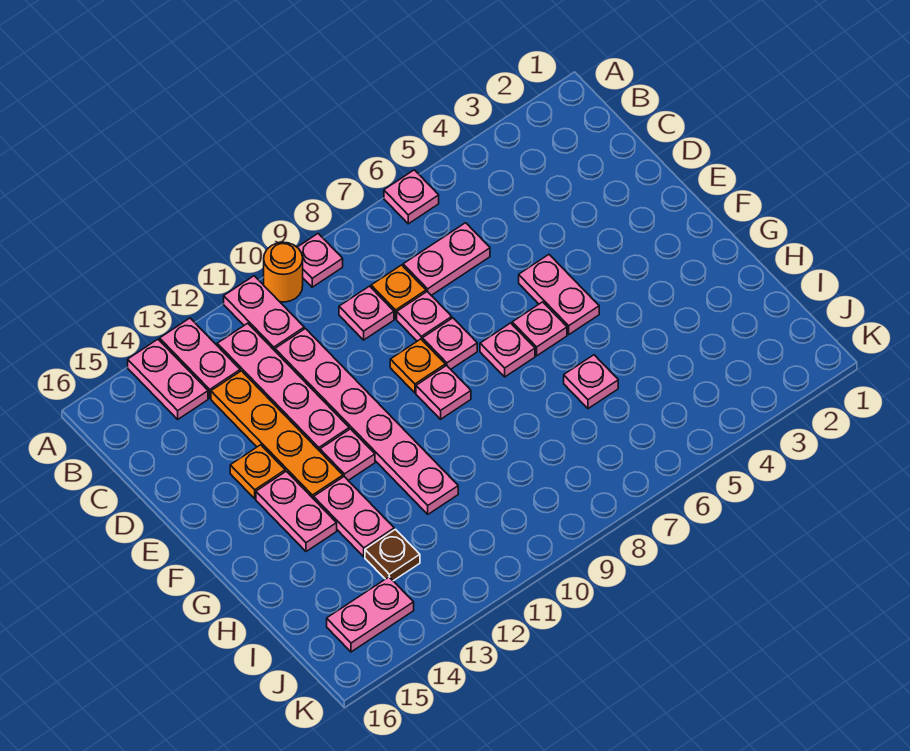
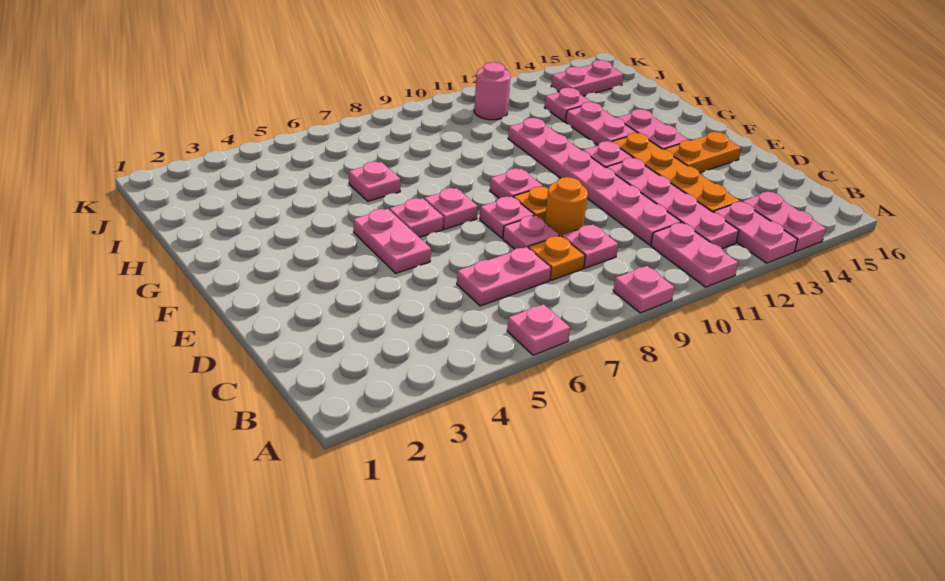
orange round brick A10 level 1 -> orange round brick D9 level 1
orange plate E14 level 1 -> orange plate E14:E15 level 1
brown plate I13 level 1 -> pink plate I13 level 1
none -> pink round brick J11 level 1

